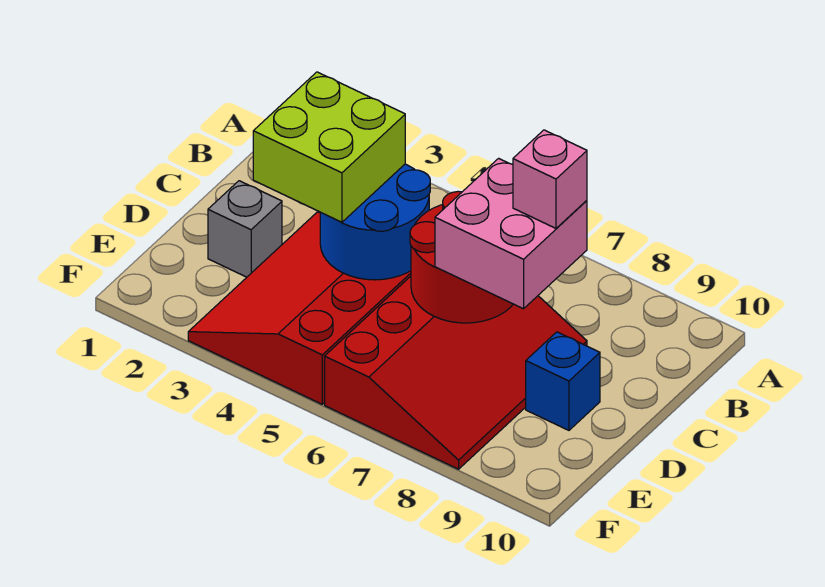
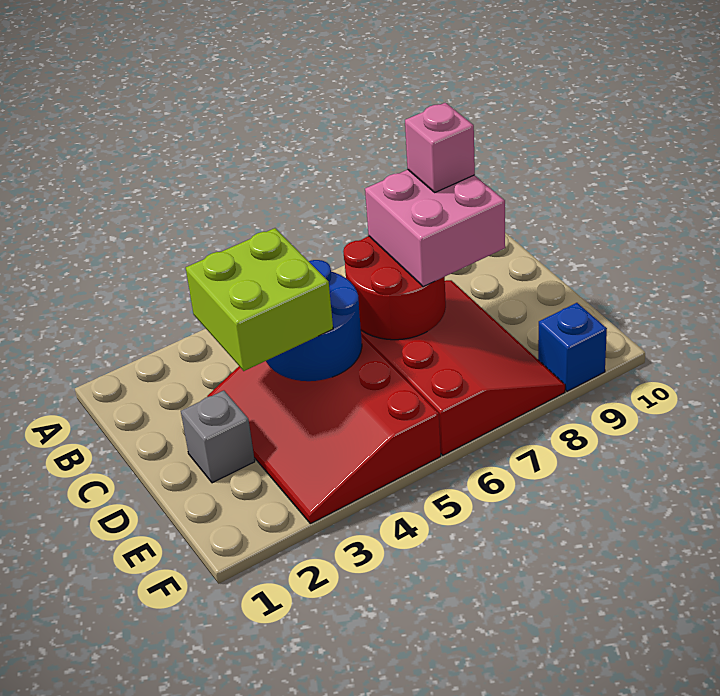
blue brick D9 level 1 -> blue brick F9 level 1

